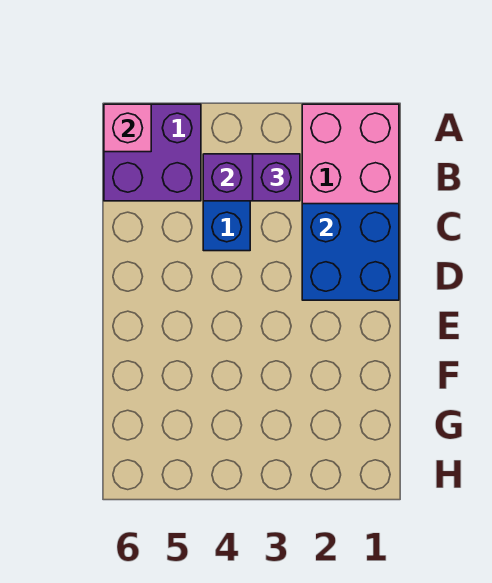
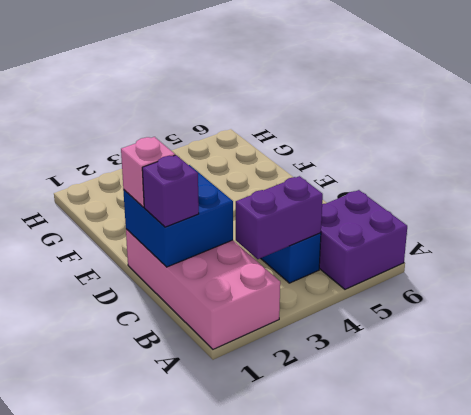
pink brick A6 level 2 -> pink brick D1 level 3
purple brick B3 level 3 -> purple brick C1 level 3

